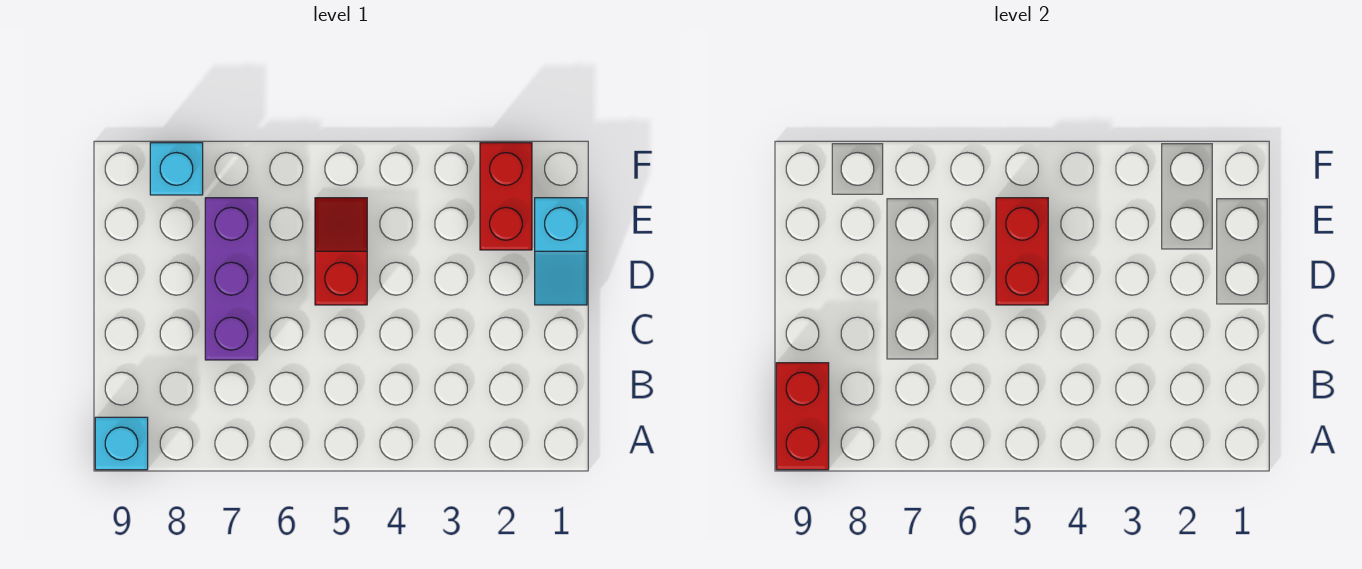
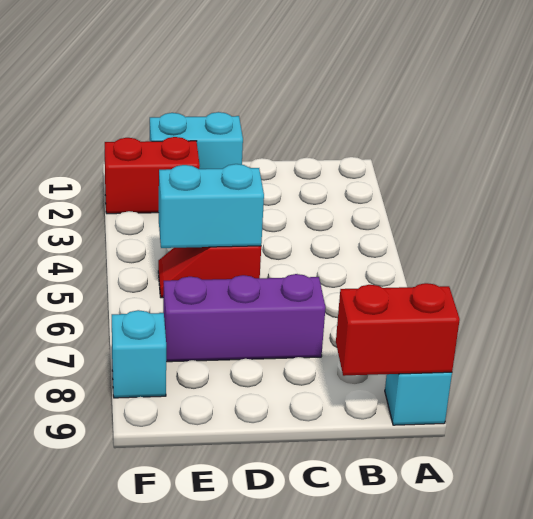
cyan slope D1:E1 level 1 top E -> cyan brick D1:E1 level 1
red brick D5:E5 level 2 -> cyan brick D5:E5 level 2

